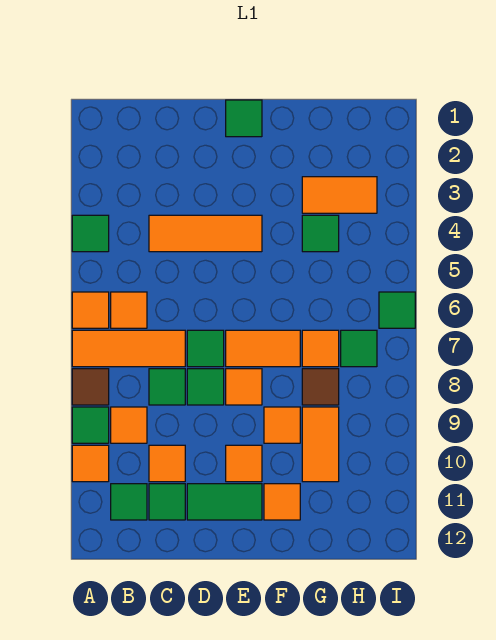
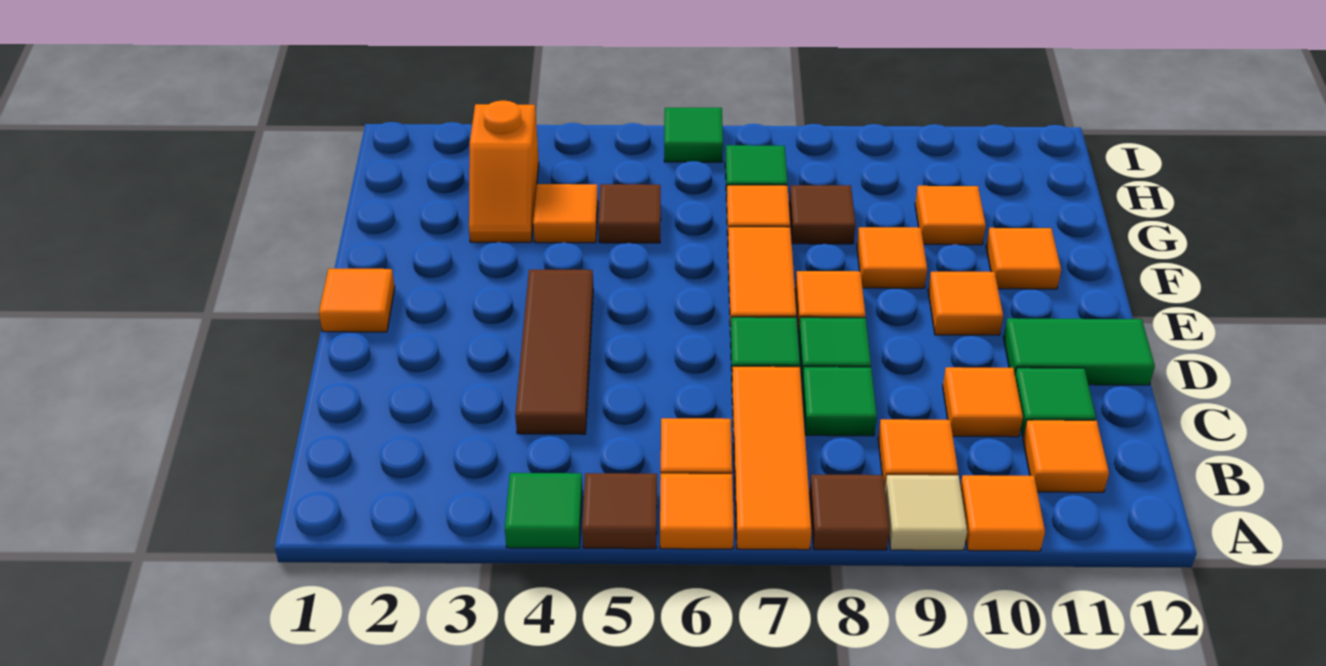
none -> brown tile A5 level 1
green tile A9 level 1 -> tan tile A9 level 1
green tile B11 level 1 -> orange tile B11 level 1
orange tile C4:E4 level 1 -> brown tile C4:E4 level 1
green tile D11:E11 level 1 -> green tile D11:D12 level 1
green tile E1 level 1 -> orange tile E1 level 1
orange tile G3:H3 level 1 -> orange slope G3:H3 level 1 top H
green tile G4 level 1 -> orange tile G4 level 1
none -> brown tile G5 level 1
orange tile G9:G10 level 1 -> orange tile G10 level 1

